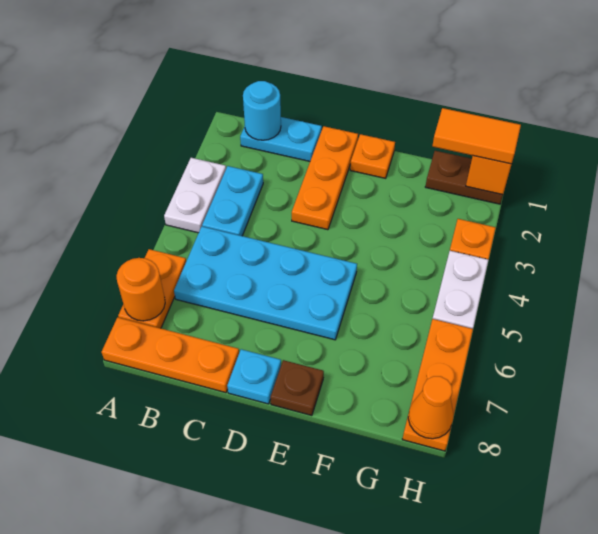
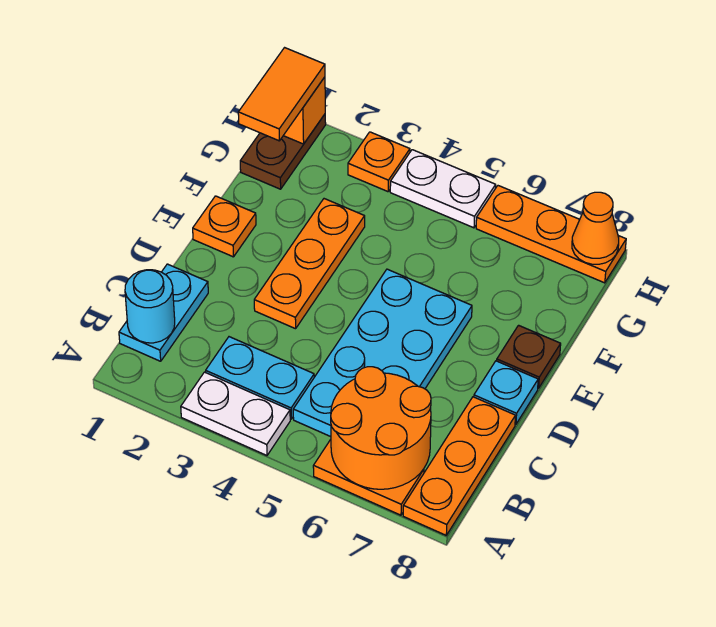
orange round brick A7 level 2 -> orange round brick A6:B7 level 2
orange plate D1:D3 level 1 -> orange plate D3:F3 level 1

